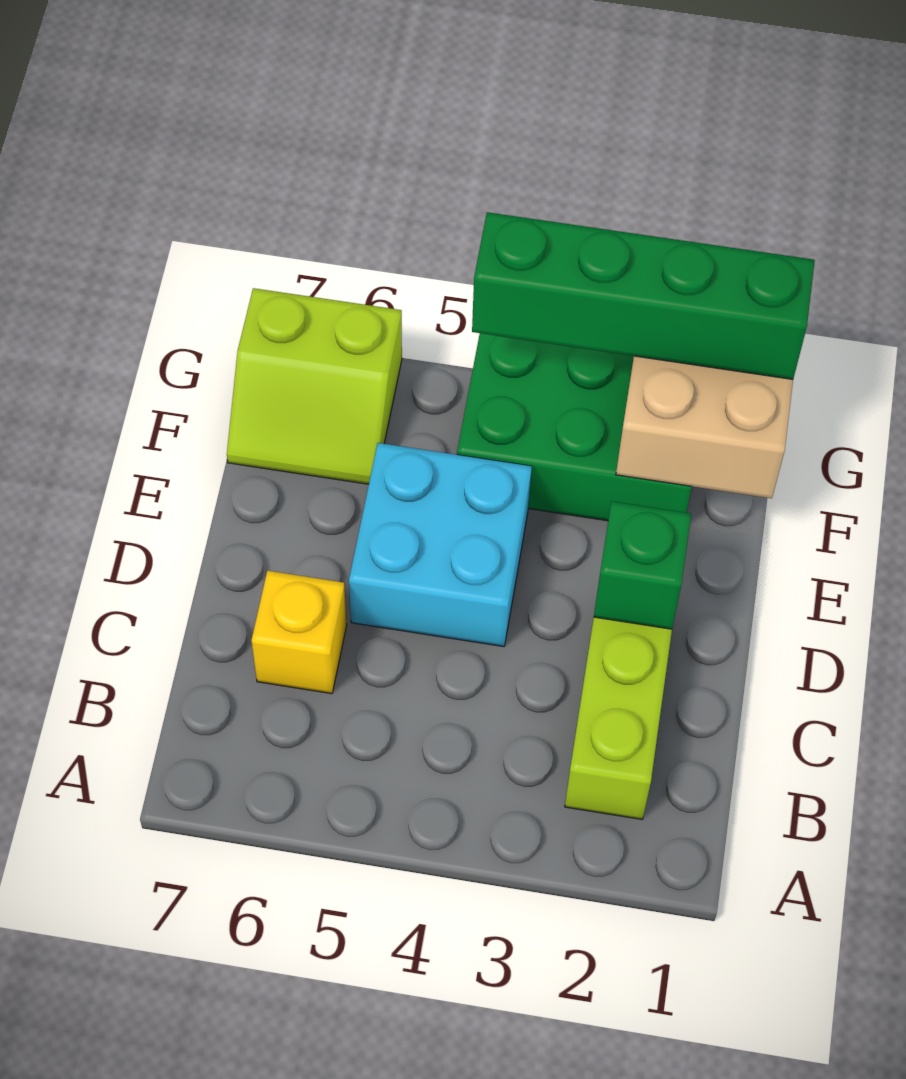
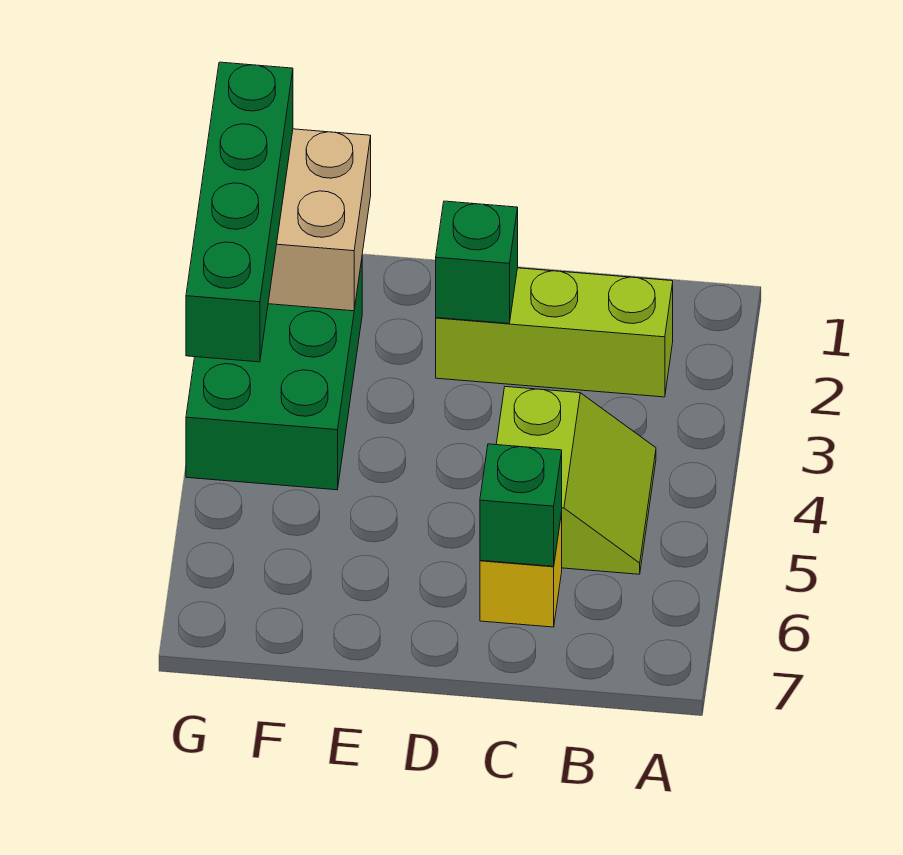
none -> green brick C6 level 2
cyan brick D4:E5 level 1 -> none
lime slope F6:G7 level 1 top G -> lime slope B4:C5 level 1 top C

